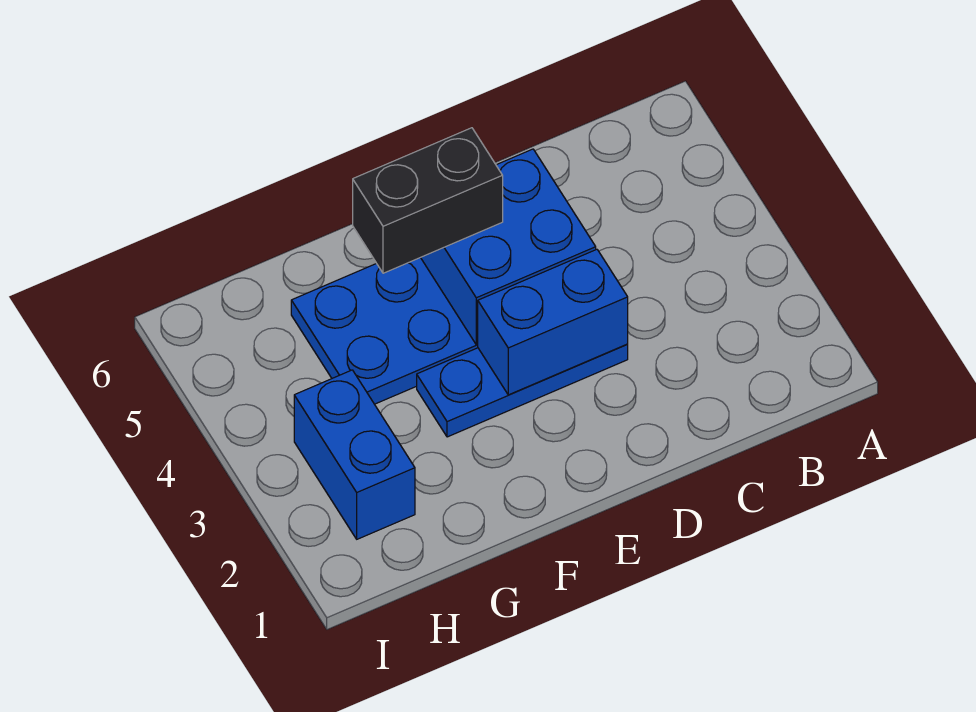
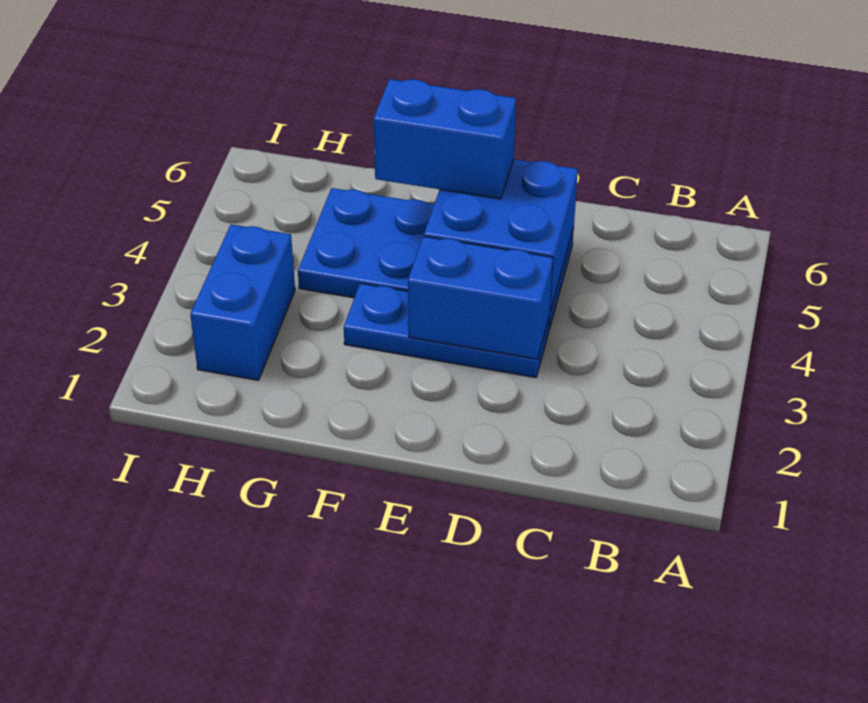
black brick E5:F5 level 3 -> blue brick E5:F5 level 3

